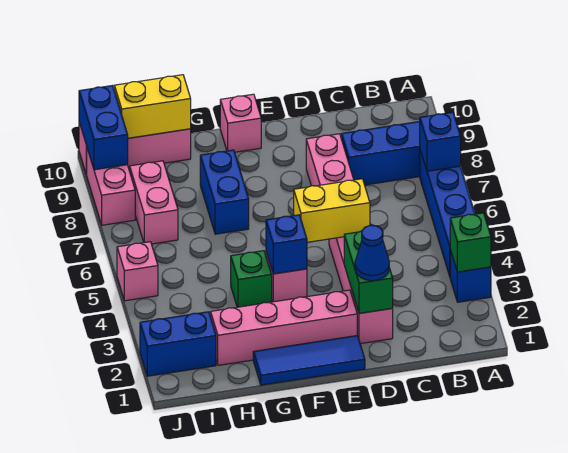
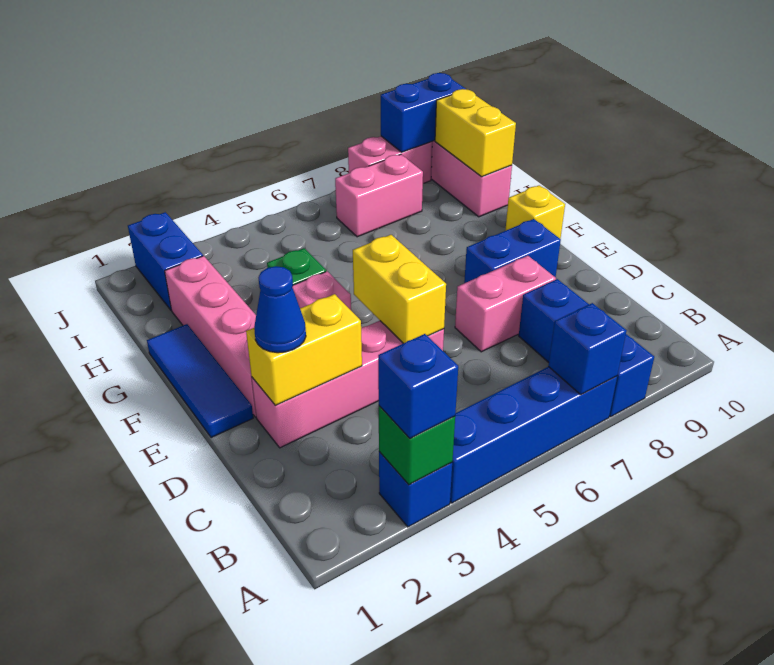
green brick D2:D3 level 2 -> yellow brick D2:D3 level 2
blue brick F4 level 2 -> blue brick A3 level 3
pink brick F10 level 1 -> yellow brick F10 level 1
blue brick G7:G8 level 1 -> blue brick E8:E9 level 1
pink brick J5 level 1 -> none

